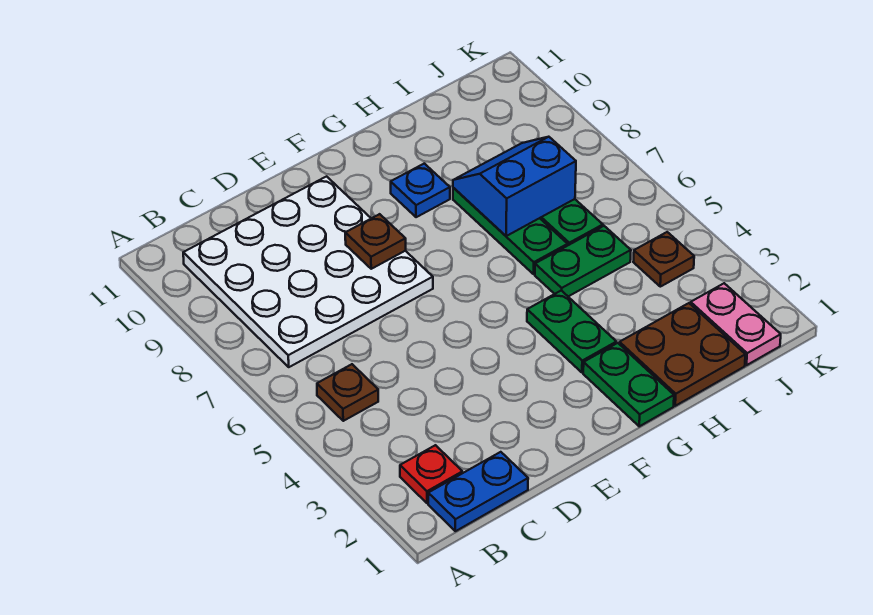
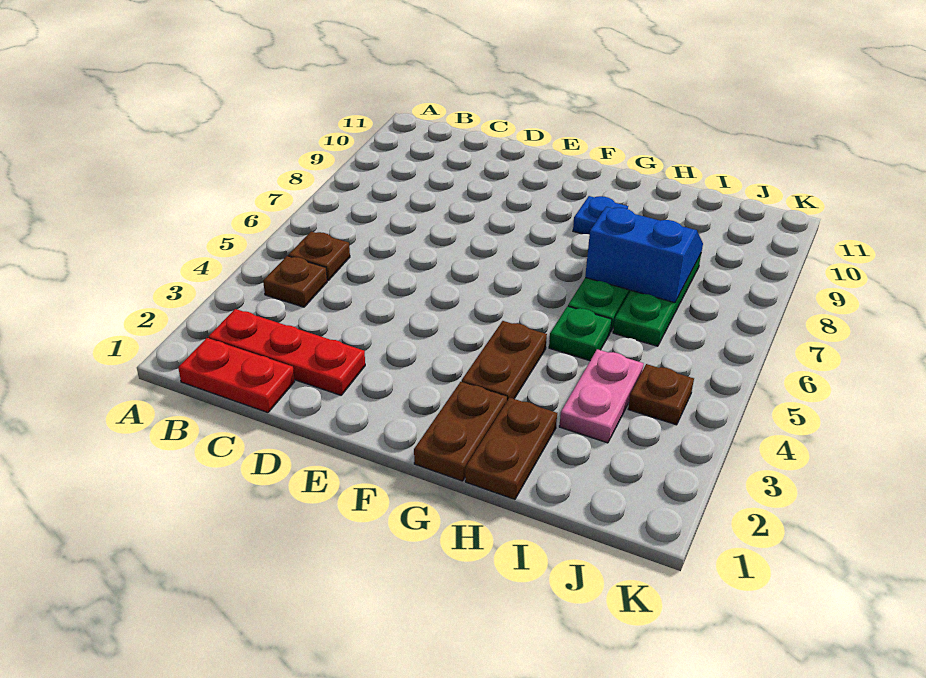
blue plate B1:C1 level 1 -> red plate B1:C1 level 1
red plate B2 level 1 -> red plate B2:D2 level 1
white plate B7:E10 level 1 -> none
brown plate E8 level 2 -> brown plate B4 level 1
green plate G1:G2 level 1 -> brown plate G1:G2 level 1
green plate G3:G4 level 1 -> brown plate G3:G4 level 1
brown plate H1:I2 level 1 -> brown plate H1:H2 level 1
green plate H5:I5 level 1 -> green plate H5 level 1
pink plate J1:J2 level 1 -> pink plate I3:I4 level 1

